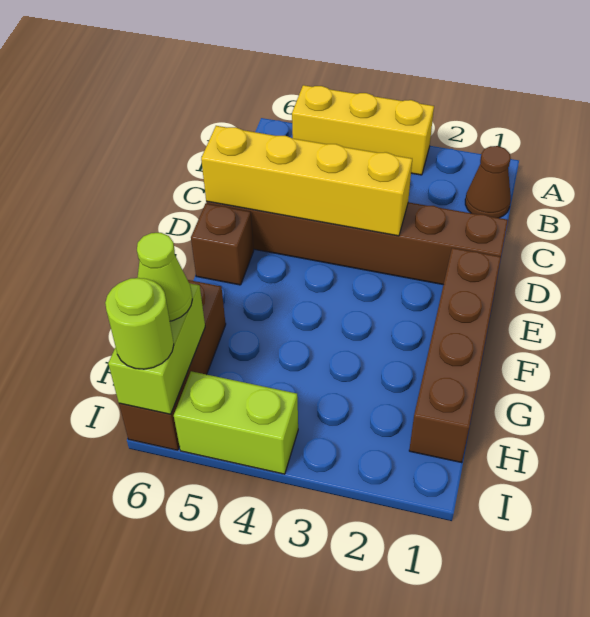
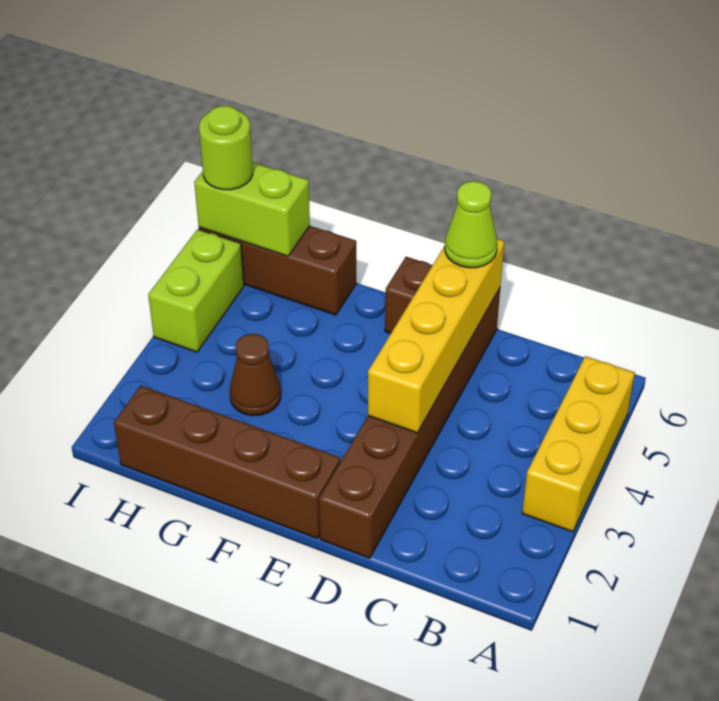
brown cone B1 level 1 -> brown cone G3 level 1
lime cone H6 level 3 -> lime cone D6 level 3

